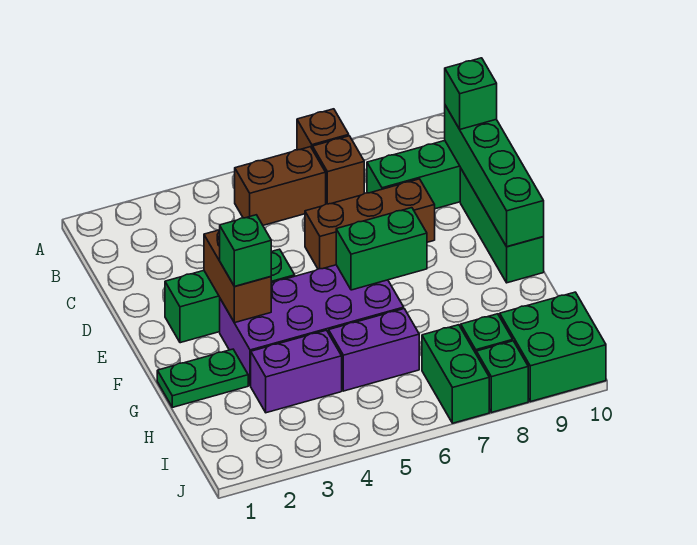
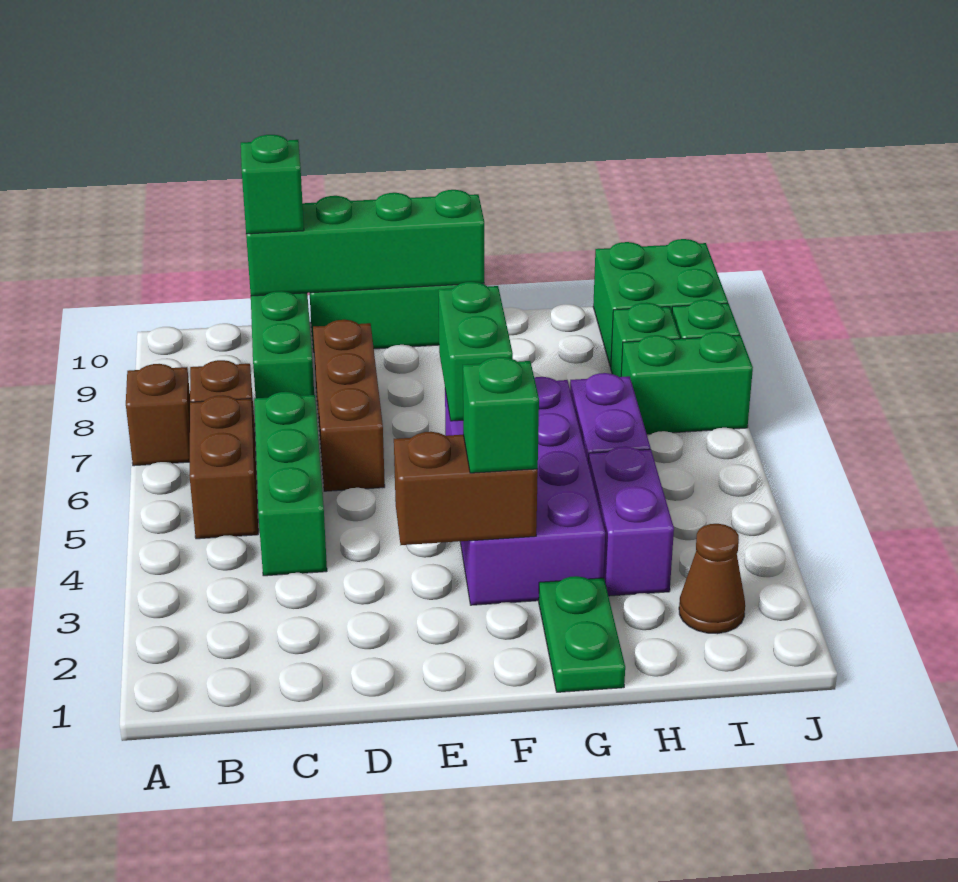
green brick E2:E4 level 1 -> green brick C4:C6 level 1
none -> brown cone I2 level 1

